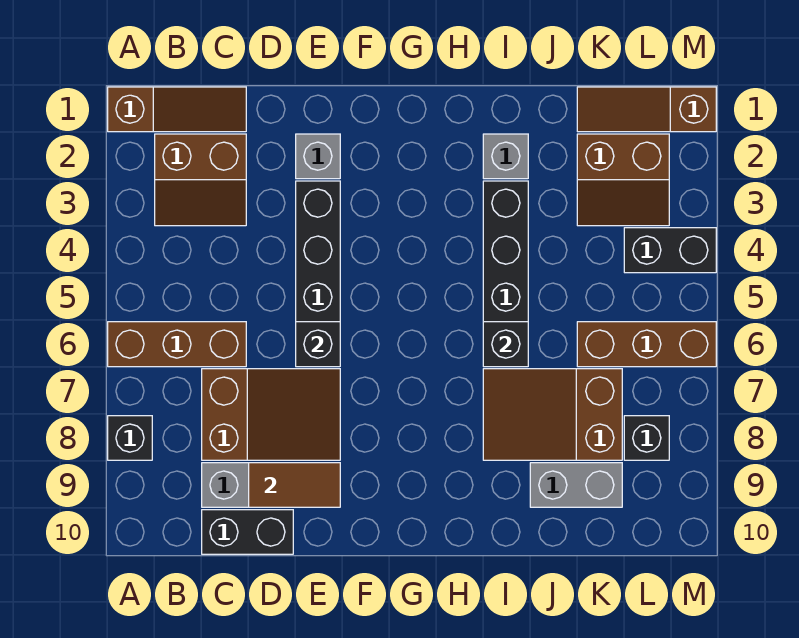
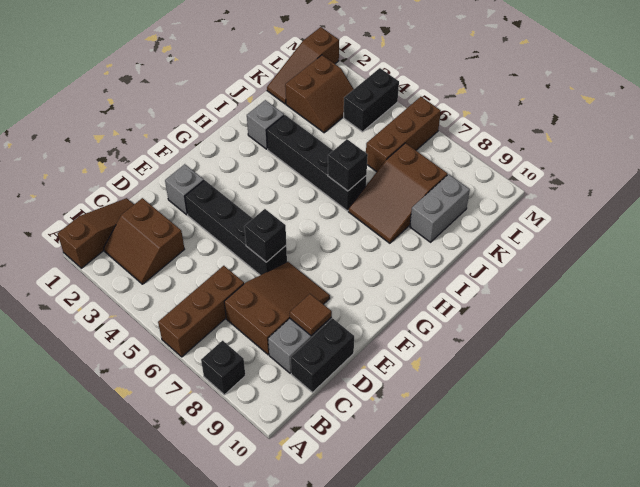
brown slope B2:C3 level 1 top 2 -> brown slope B2:C3 level 1 top C
brown tile D9:E9 level 2 -> brown tile D9 level 2
black brick L8 level 1 -> none

